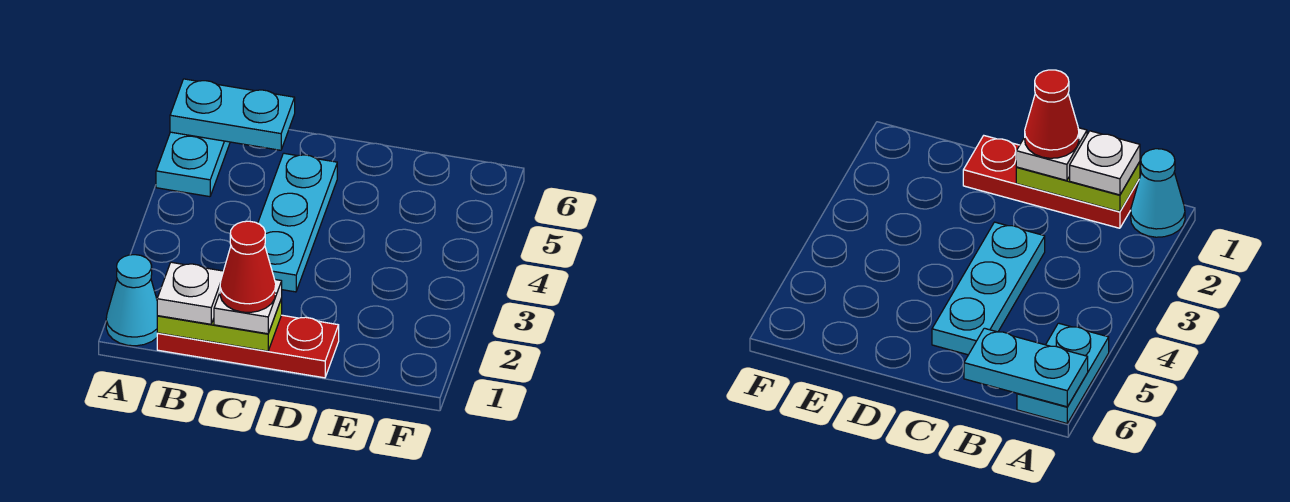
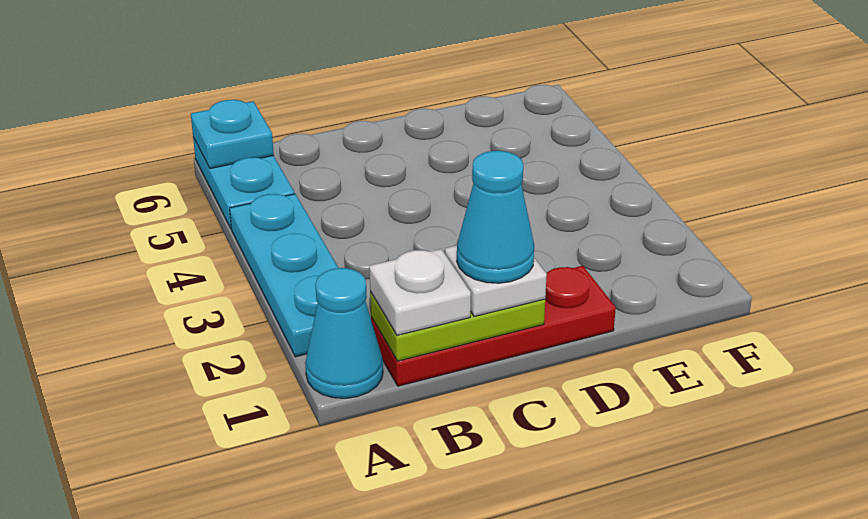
cyan plate A6:B6 level 2 -> cyan plate A6 level 2
red cone C1 level 4 -> cyan cone C1 level 4
cyan plate C3:C5 level 1 -> cyan plate A2:A4 level 1

